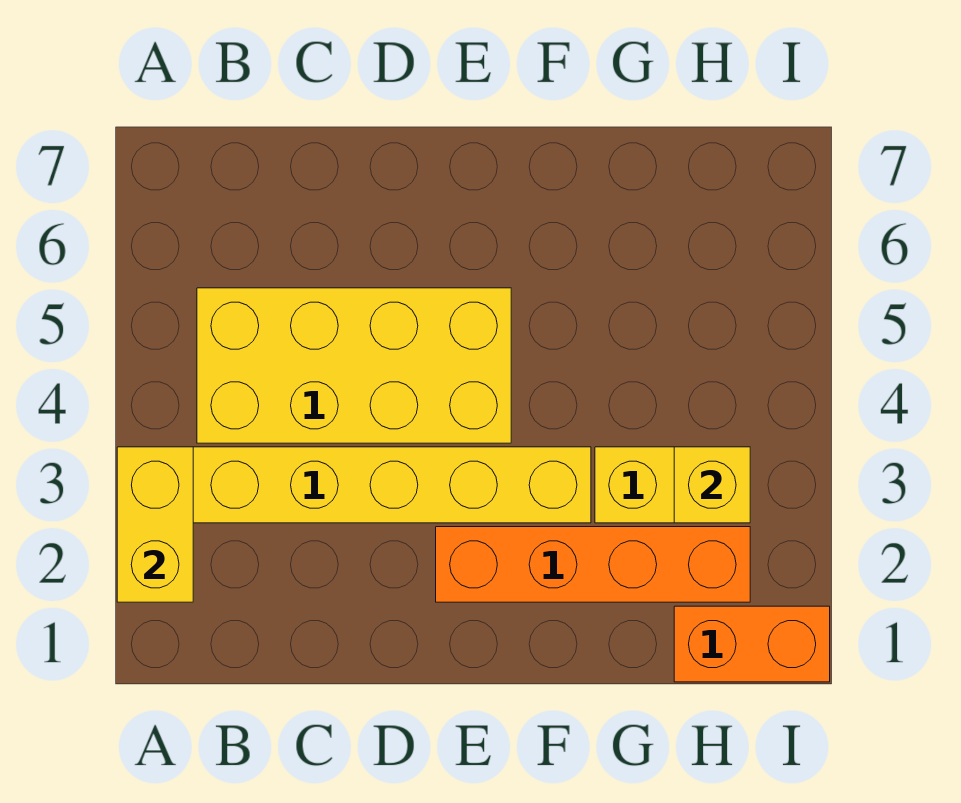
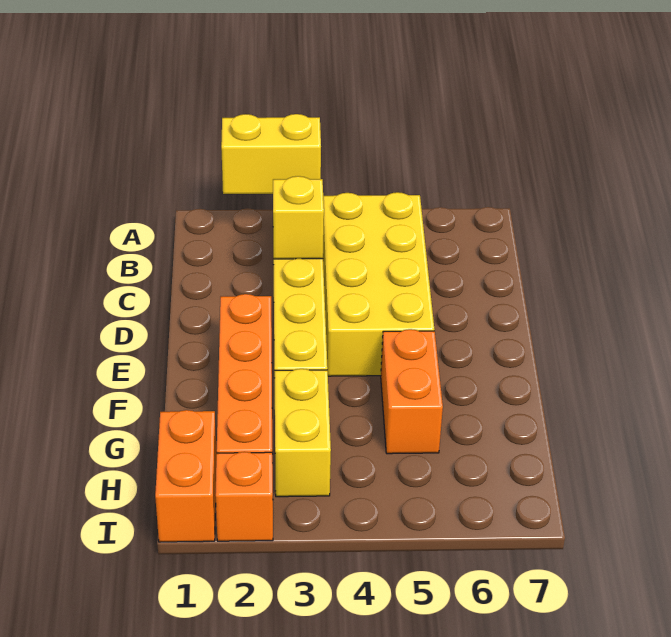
none -> orange brick F5:G5 level 1
yellow brick H3 level 2 -> yellow brick C3 level 2
none -> orange brick I2 level 1

